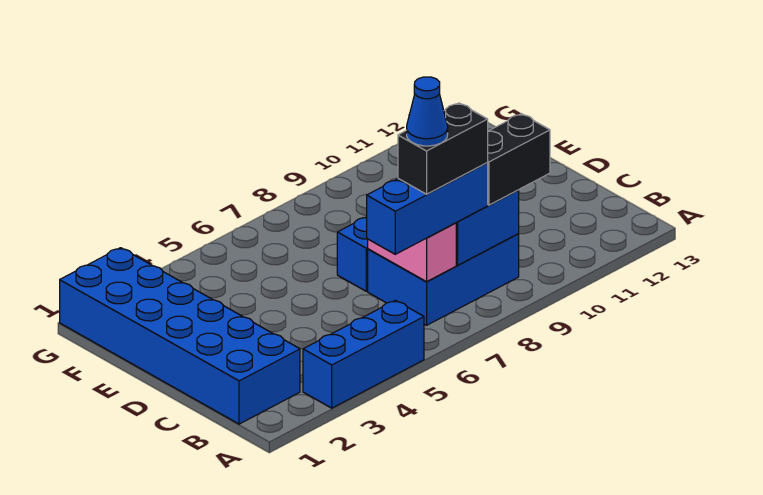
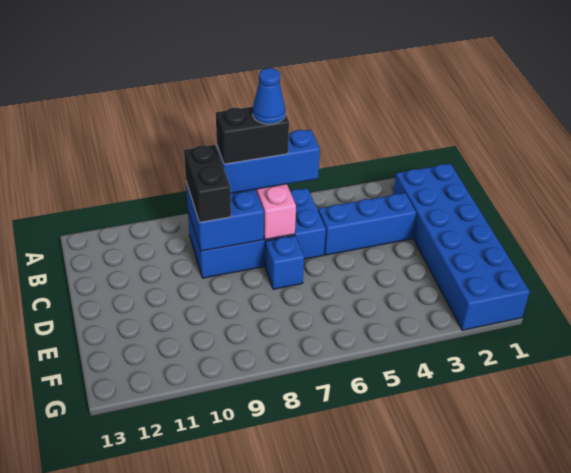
blue brick A3:A5 level 1 -> blue brick C3:C5 level 1
blue brick B7:C9 level 1 -> blue brick B6:C9 level 1
black brick B9:B10 level 3 -> black brick B9:C9 level 3

